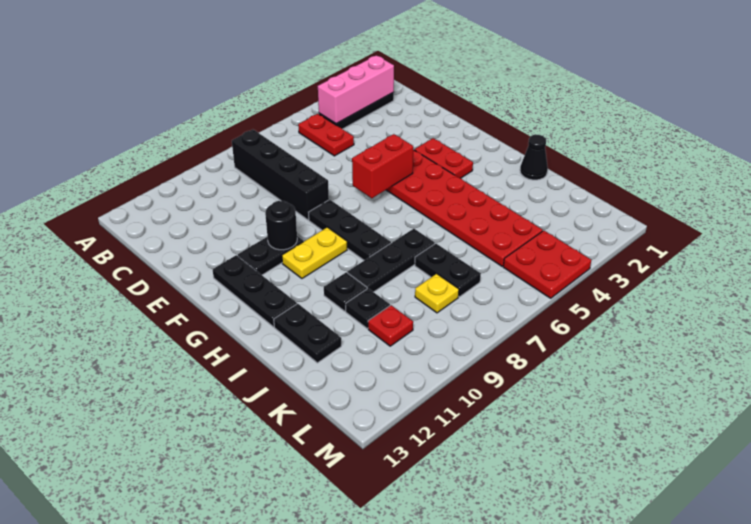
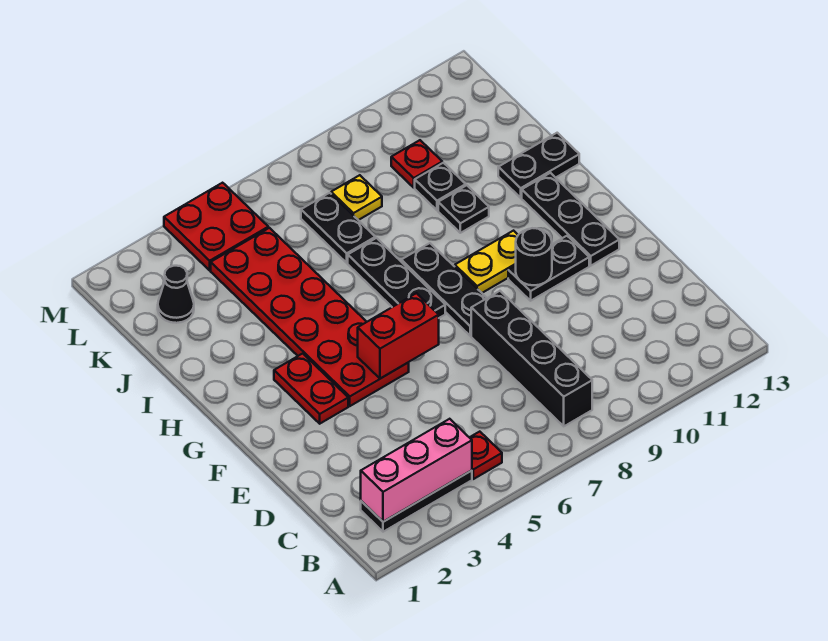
red plate B5:C5 level 1 -> red plate B5 level 1
black cone I1 level 1 -> black cone K2 level 1
black plate I7:I9 level 1 -> black plate G7:I7 level 1
black plate I12:J12 level 1 -> black plate I12:I13 level 1

